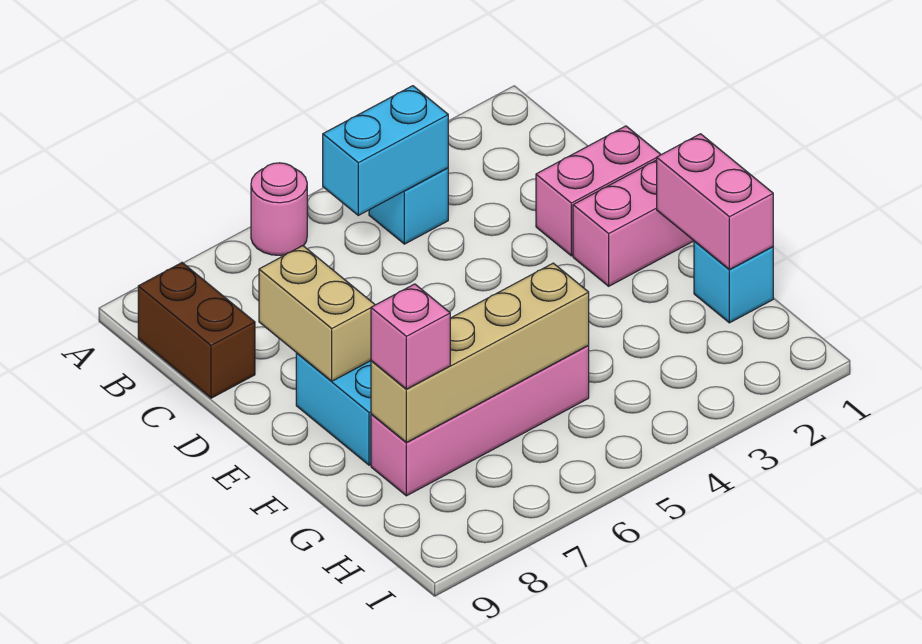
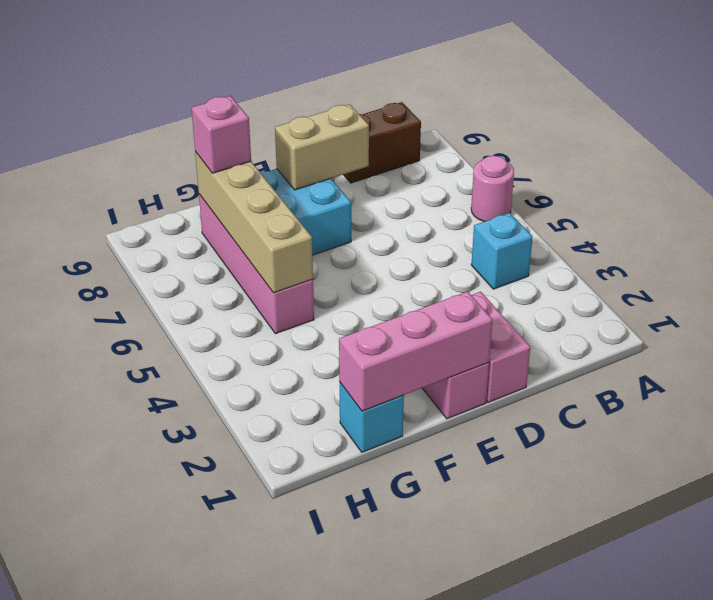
cyan brick B4:B5 level 2 -> none
pink brick F1:G1 level 2 -> pink brick E1:G1 level 2

